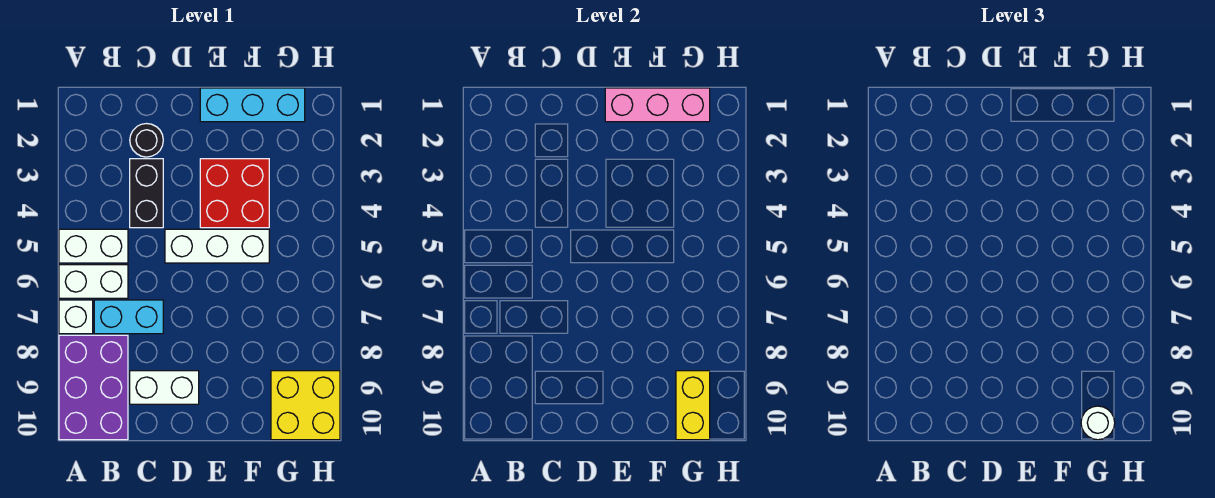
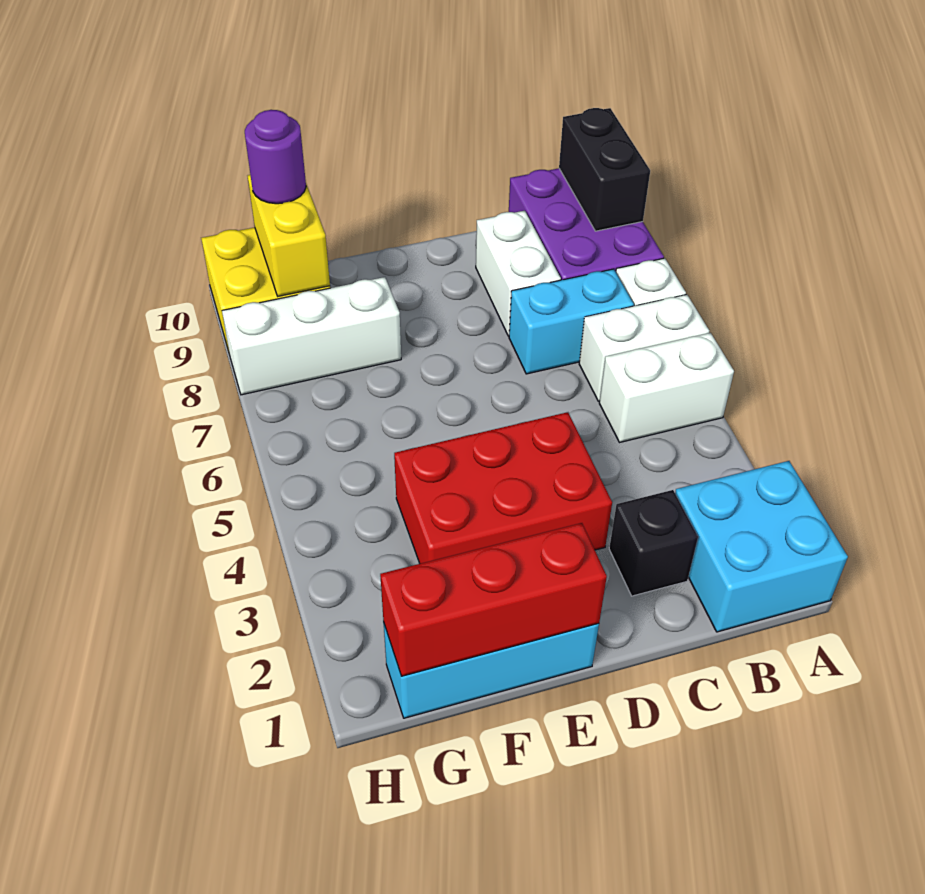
none -> cyan brick A1:B2 level 1
black round brick C2 level 1 -> black brick C2 level 1
black brick C3:C4 level 1 -> black brick A9:A10 level 2
white brick C9:D9 level 1 -> white brick C8:C9 level 1
white brick D5:F5 level 1 -> white brick F8:H8 level 1
pink brick E1:G1 level 2 -> red brick E1:G1 level 2
red brick E3:F4 level 1 -> red brick D3:F4 level 1
white round brick G10 level 3 -> purple round brick G10 level 3

